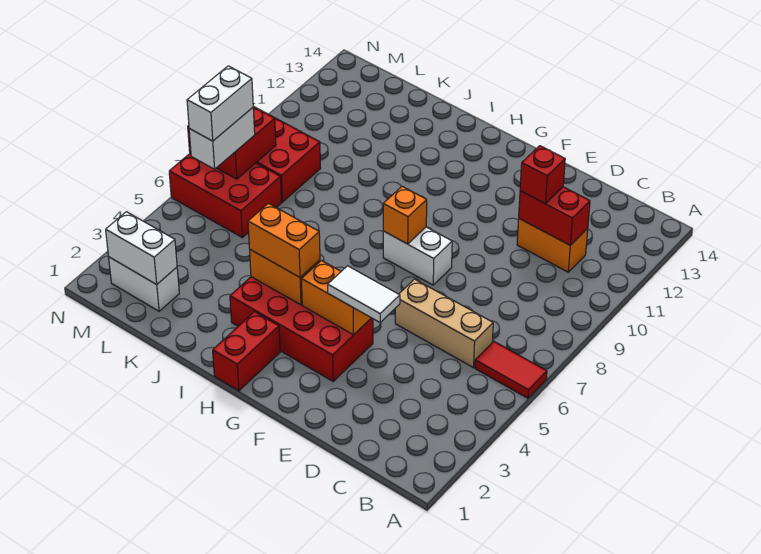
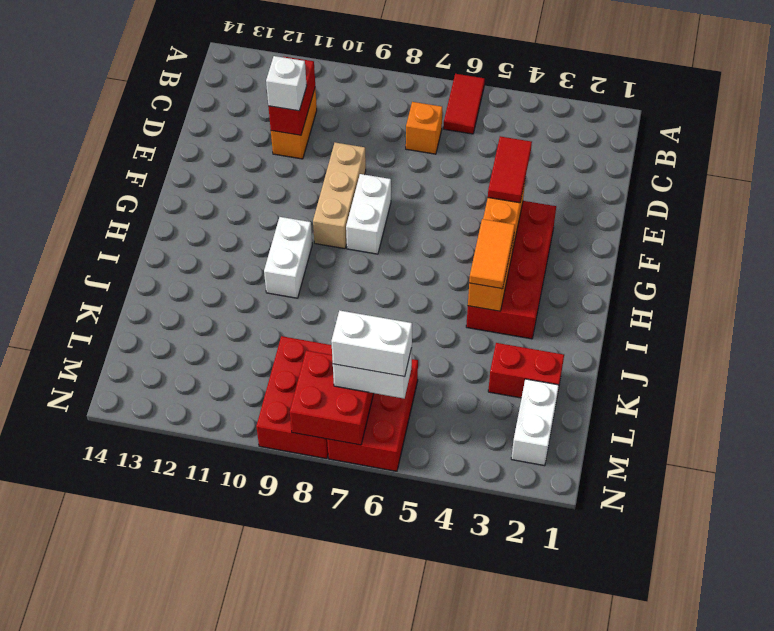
tan brick C6:E6 level 1 -> tan brick E9:G9 level 1
red brick D11 level 3 -> white brick D11 level 3
white tile E4:F4 level 3 -> red tile E4:F4 level 3
orange brick G8 level 2 -> orange brick C7 level 1
red brick H1:H2 level 1 -> red brick K2:K3 level 1
orange brick H4:I4 level 3 -> orange tile H4:I4 level 3
white brick L2:M2 level 2 -> white brick H10:I10 level 1

